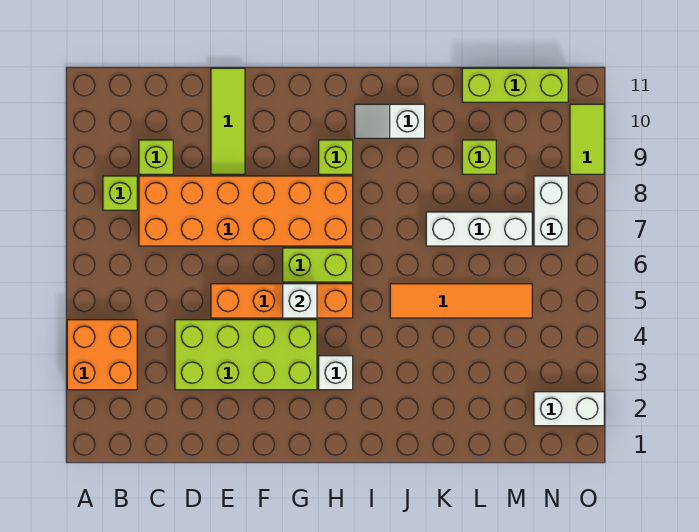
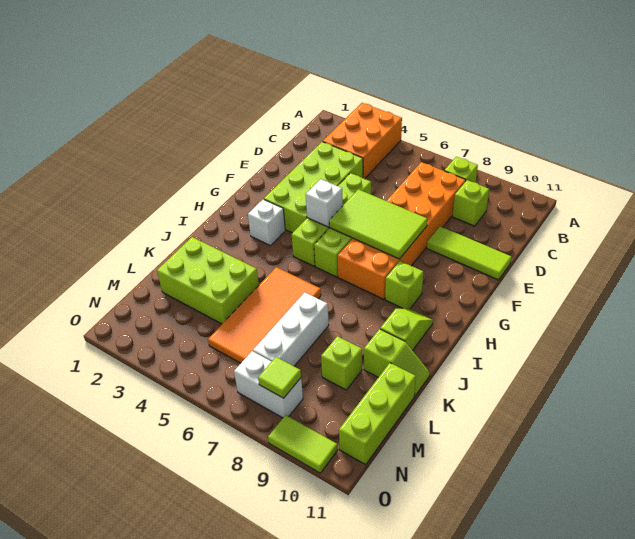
orange brick A3:B4 level 1 -> orange brick A3:C4 level 1
orange brick E5:H5 level 1 -> lime brick E5:H5 level 1
none -> lime tile F6:G8 level 2
white slope I10:J10 level 1 top J -> lime slope I10:J10 level 1 top J
orange tile J5:M5 level 1 -> orange tile J5:M6 level 1
none -> lime brick K2:L4 level 1
none -> lime slope K10:K11 level 1 top 10
white brick N2:O2 level 1 -> none
none -> lime tile N8 level 2

